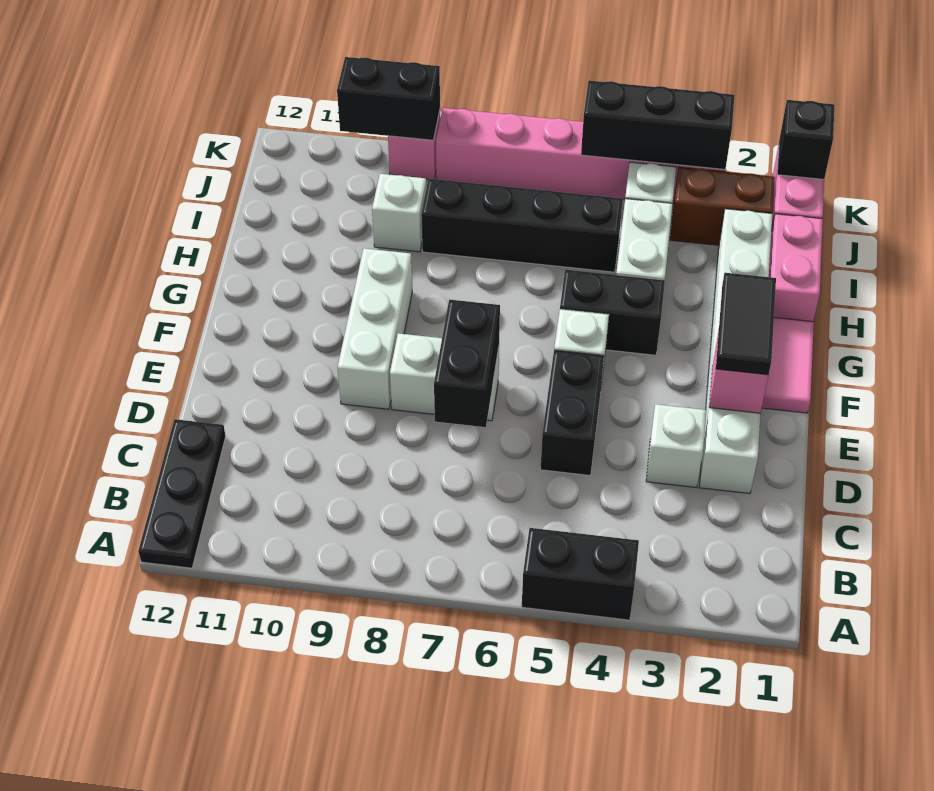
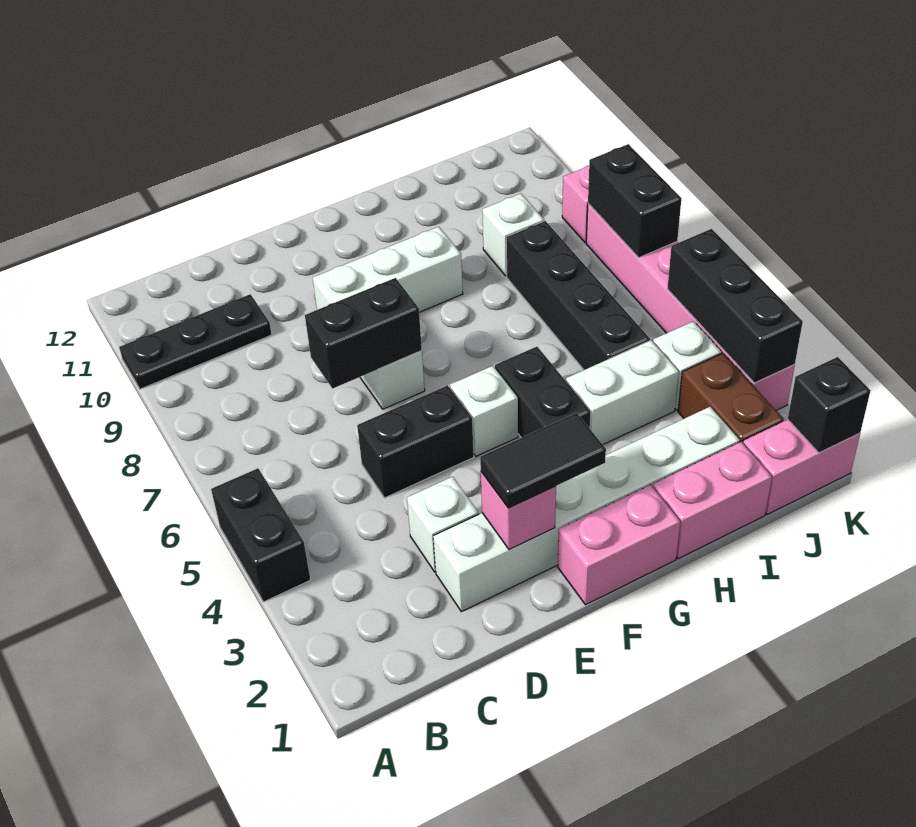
black plate A12:C12 level 1 -> black plate A10:C10 level 1
pink tile F1:G1 level 1 -> pink brick F1:G1 level 1
black brick K9:K10 level 2 -> black brick K7:K8 level 2

